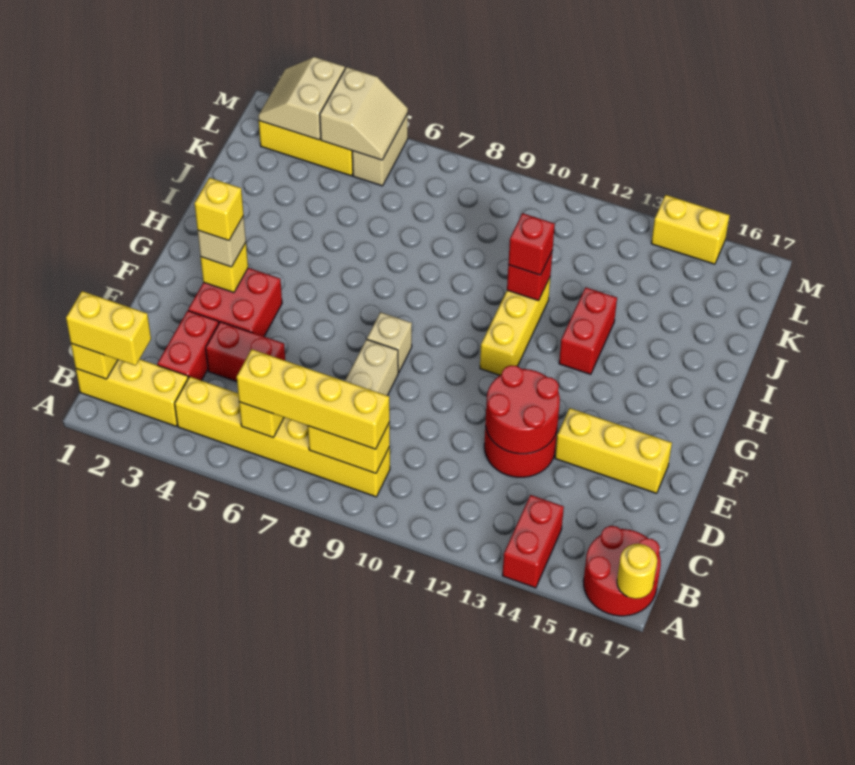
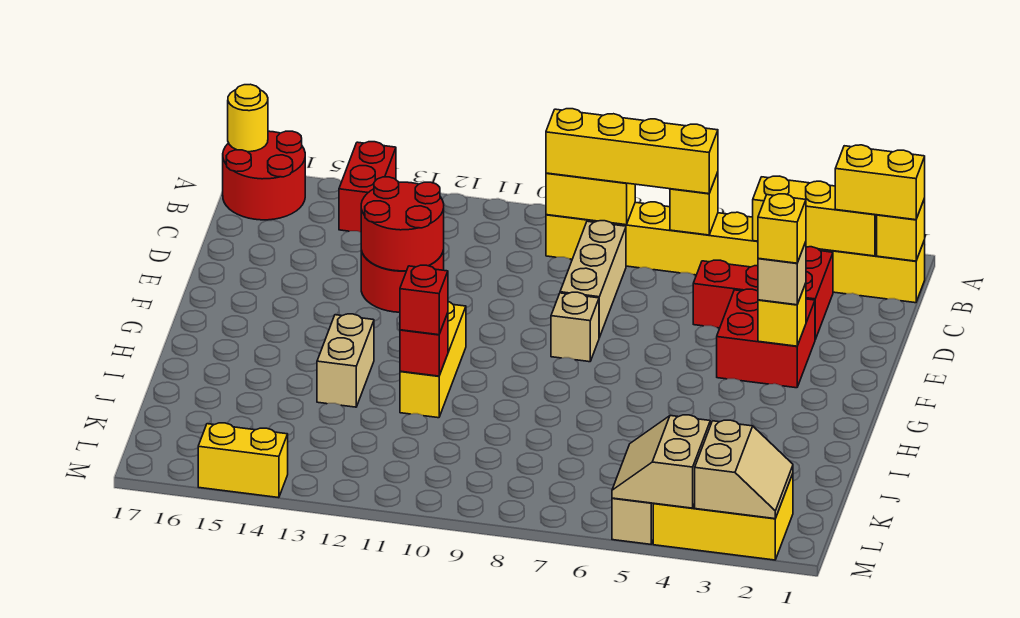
yellow brick E14:E16 level 1 -> yellow brick B2:B4 level 2
red brick H13:I13 level 1 -> tan brick H13:I13 level 1

